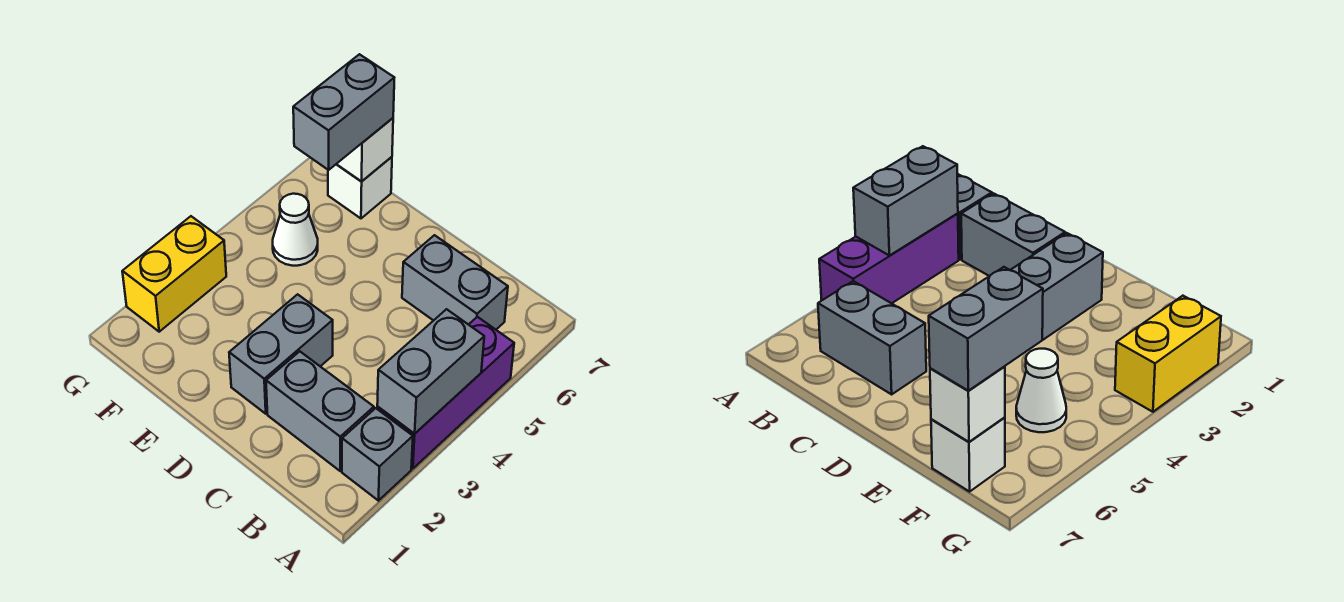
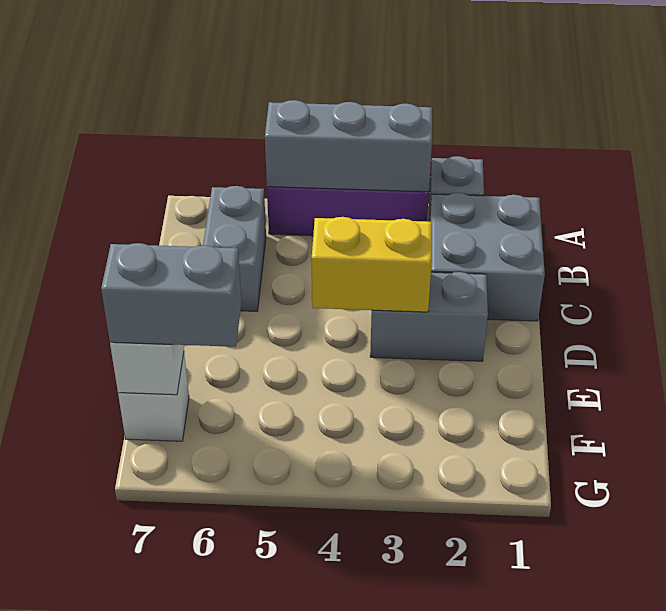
grey brick A3:A4 level 2 -> grey brick A3:A5 level 2
grey brick B2:C2 level 1 -> grey brick B1:C2 level 1
white cone F5 level 1 -> none
yellow brick G2:G3 level 1 -> yellow brick D3:D4 level 2

